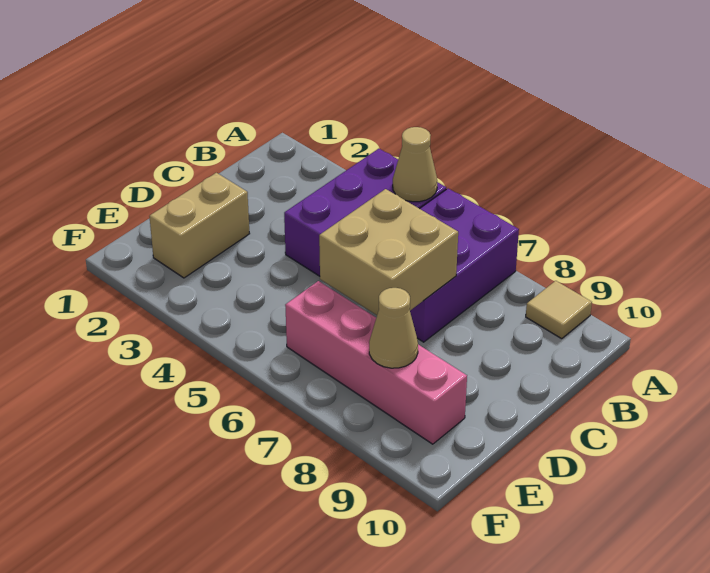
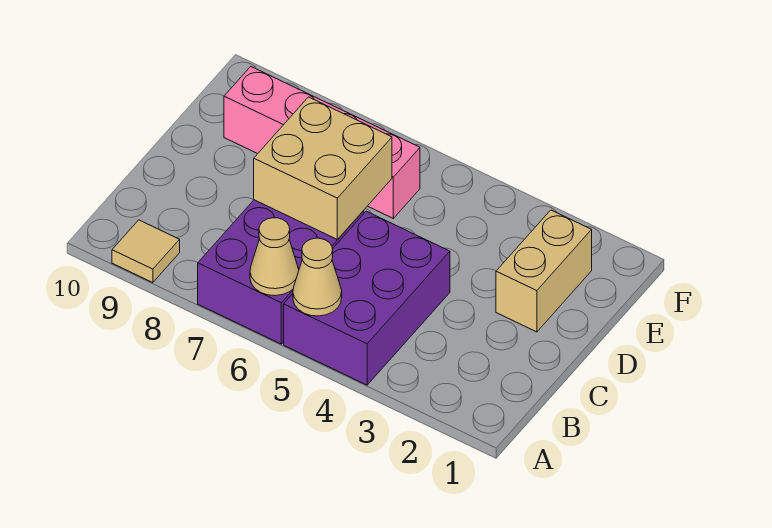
tan cone E8 level 2 -> tan cone A6 level 2

